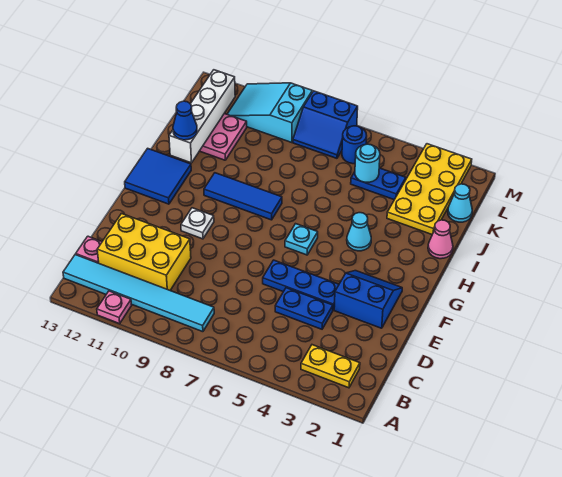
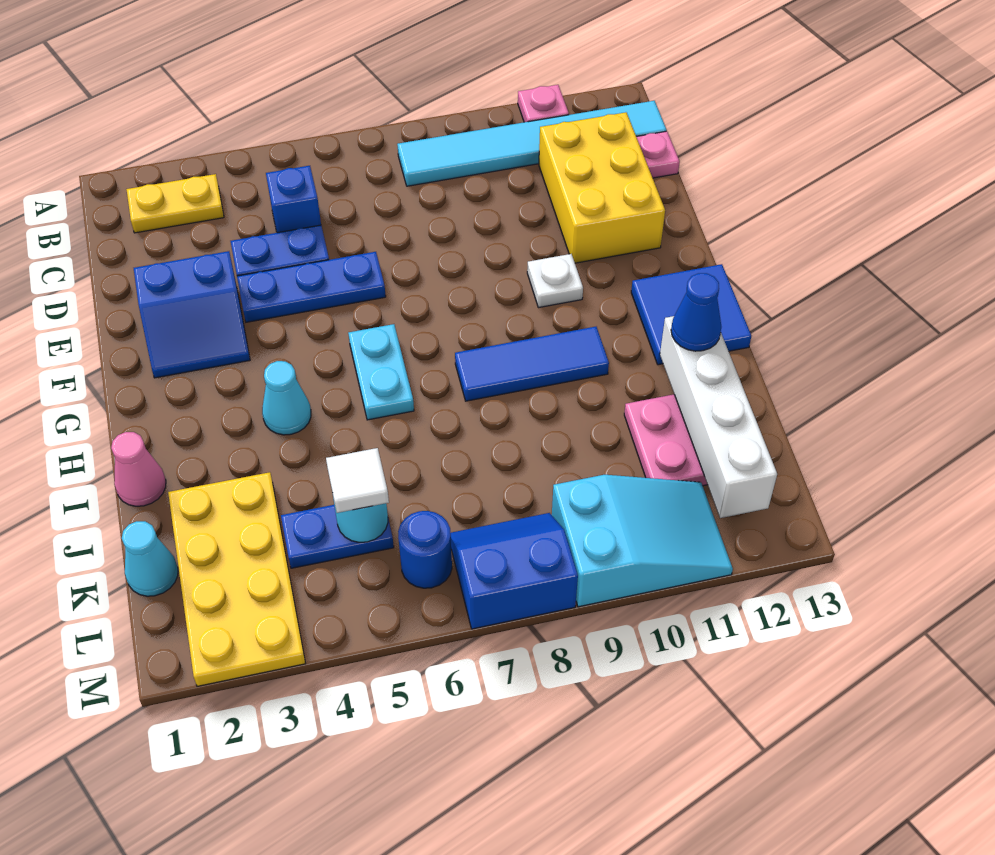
none -> blue brick C5 level 1
yellow brick C10:D12 level 1 -> yellow brick C11:E12 level 1
cyan plate G6 level 1 -> cyan plate G6:H6 level 1
none -> white tile K5 level 3

